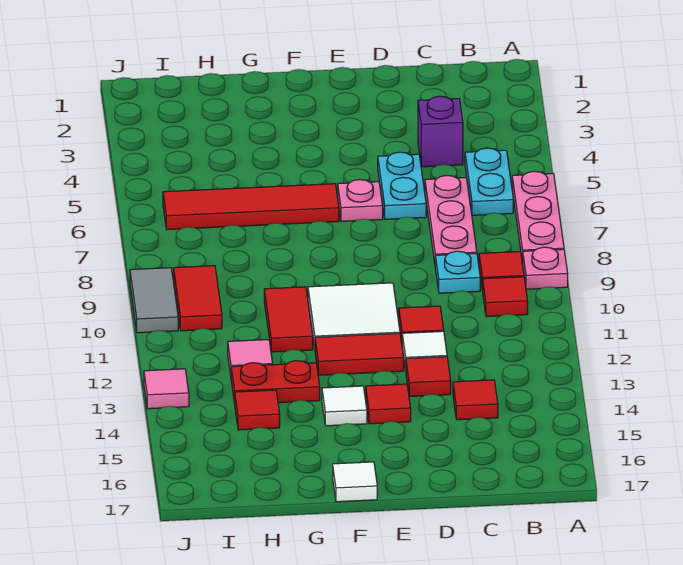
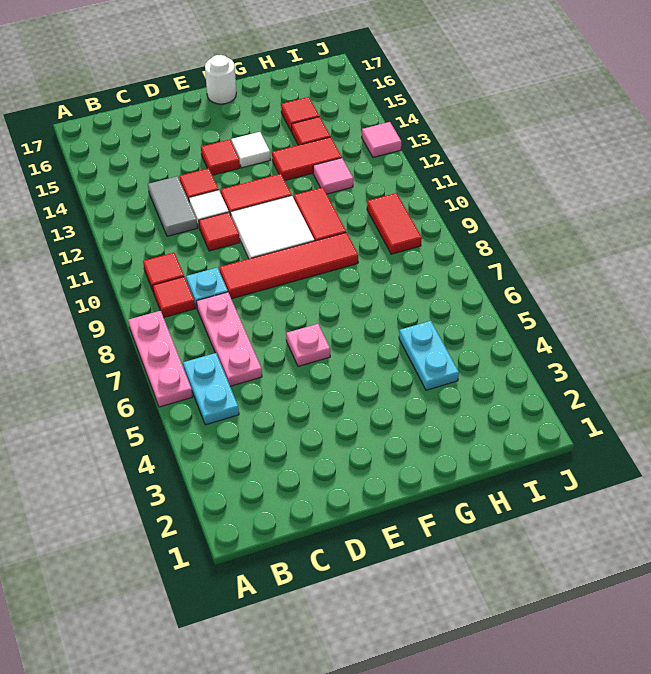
pink plate A9 level 1 -> none
purple brick C4 level 1 -> none
red tile C14 level 1 -> red tile H15 level 1
cyan plate D5:D6 level 1 -> cyan plate H4:H5 level 1
red tile F6:I6 level 1 -> red tile D9:G9 level 1
white tile F17 level 1 -> white round brick F17 level 1
red plate G13:H13 level 1 -> red tile G13:H13 level 1
grey tile J9:J10 level 1 -> grey tile C12:C13 level 1

